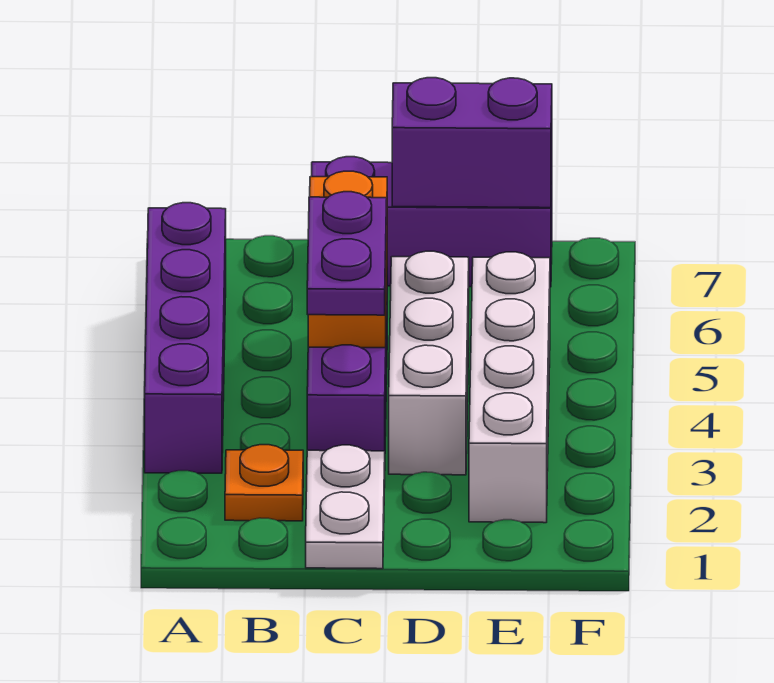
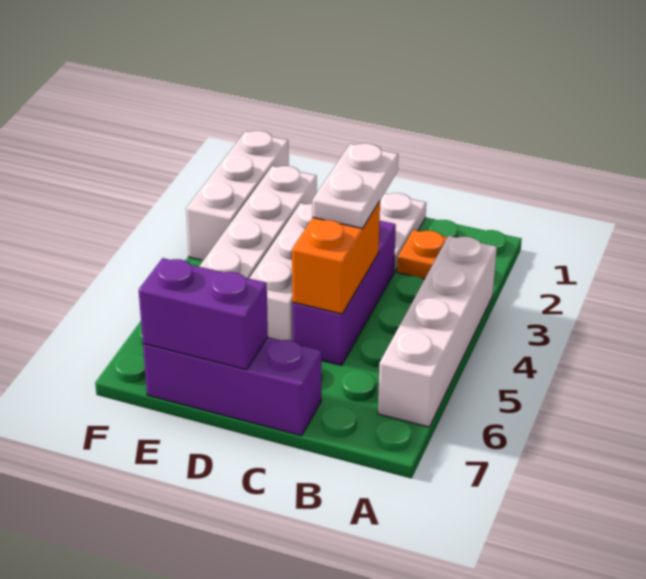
purple brick A3:A6 level 1 -> white brick A3:A6 level 1
purple plate C3:C4 level 3 -> white plate C3:C4 level 3
none -> white brick F1:F3 level 1

